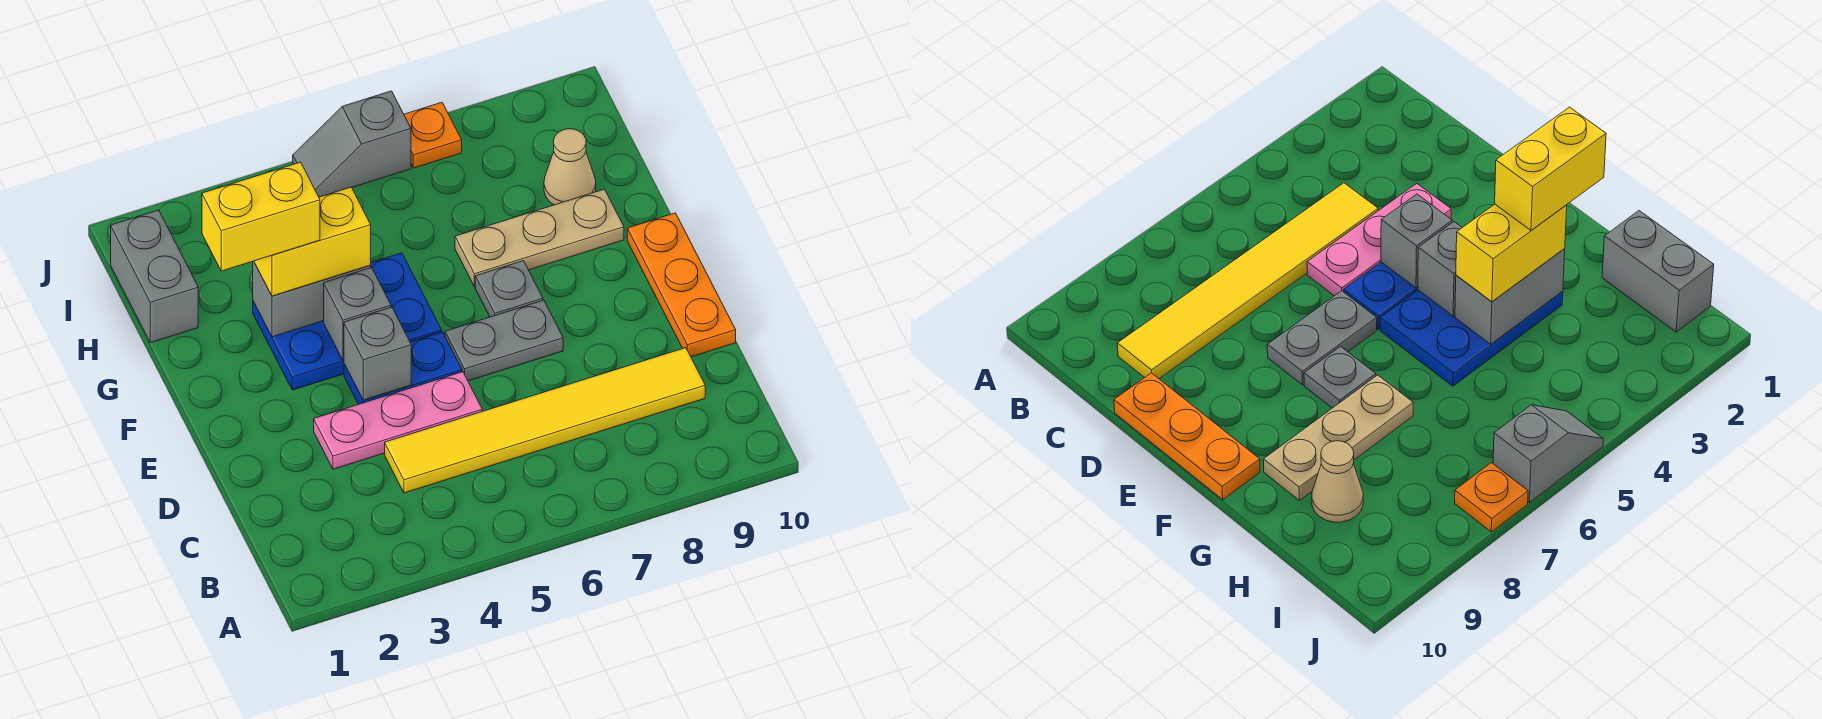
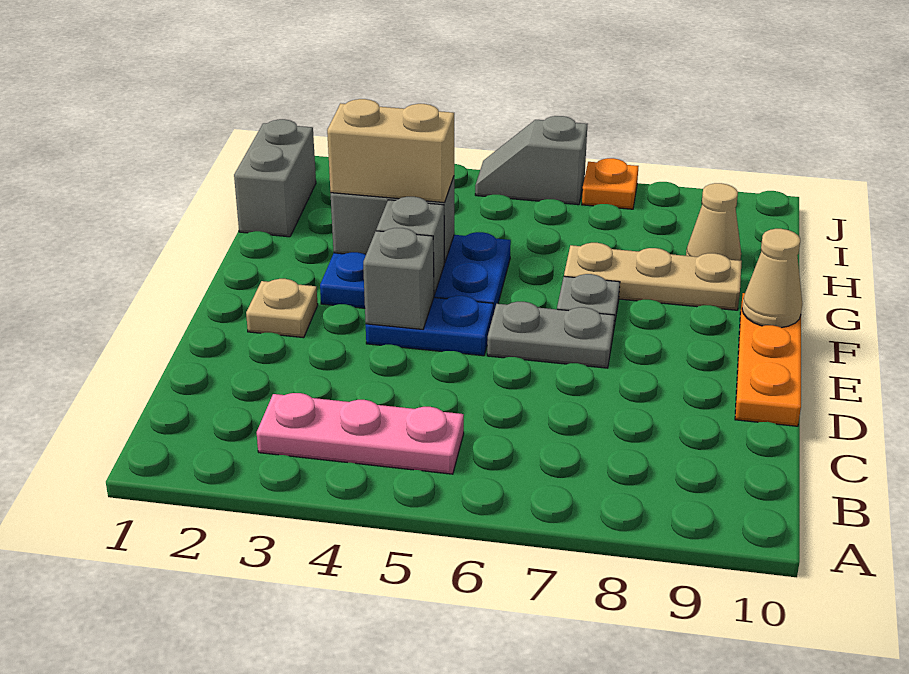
yellow tile C4:C9 level 1 -> none
pink plate D3:D5 level 1 -> pink plate B3:B5 level 1
none -> tan plate E2 level 1
none -> tan cone F10 level 2
yellow brick G2:G3 level 4 -> none
yellow brick G3:G4 level 3 -> tan brick G3:G4 level 3

